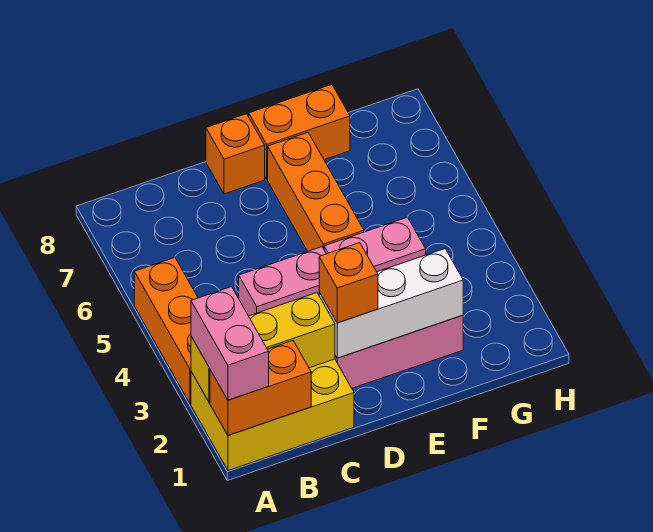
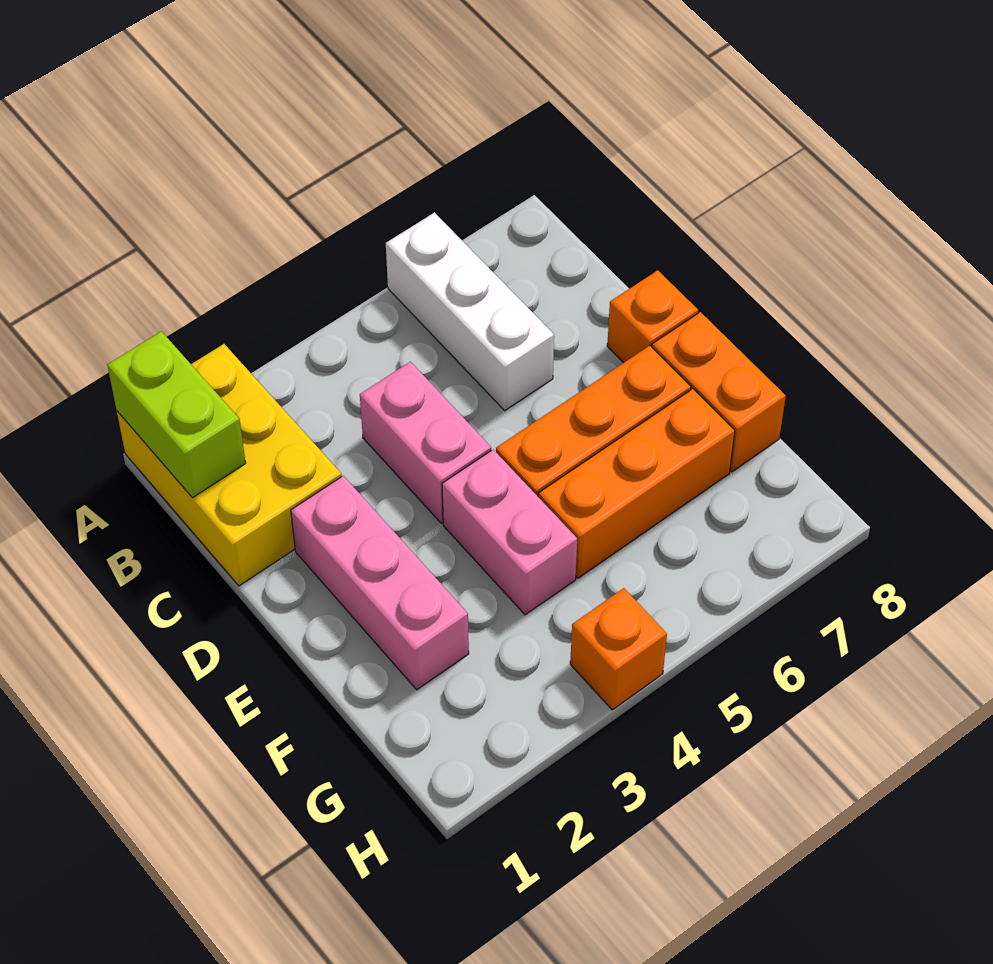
orange brick A1:B1 level 2 -> lime brick A1:B1 level 2
pink brick A1:A2 level 3 -> none
yellow brick A2:C2 level 2 -> none
orange brick A3:A5 level 1 -> orange brick F5:F7 level 1
white brick D2:F2 level 2 -> white brick A6:C6 level 1
orange brick D2 level 3 -> orange brick H4 level 1

